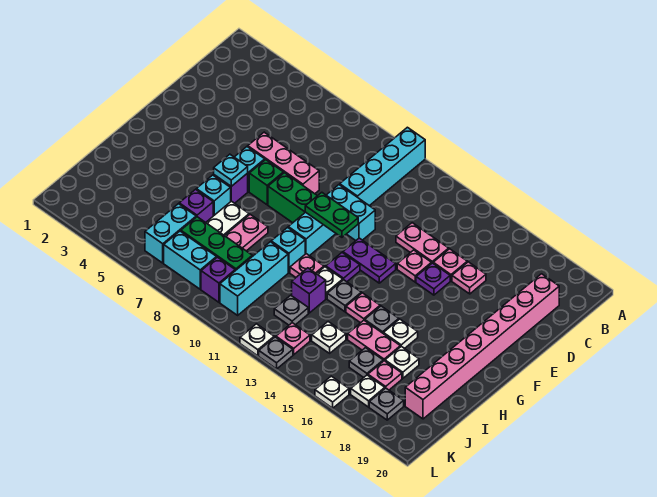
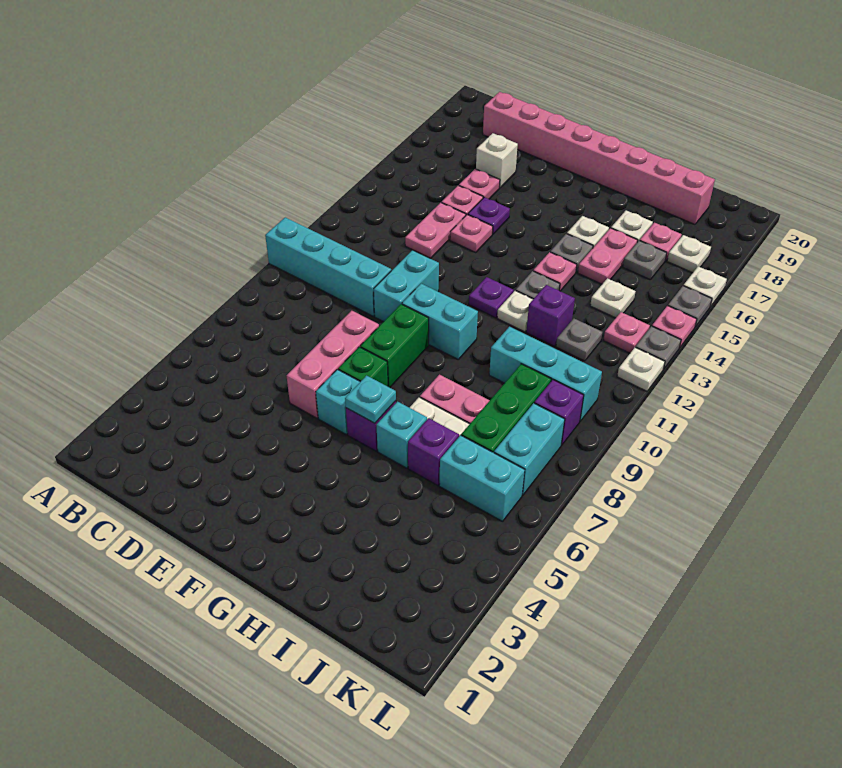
none -> white brick D17 level 1
green plate F10:F11 level 2 -> none
purple plate F12:F13 level 1 -> none
cyan brick H10 level 1 -> none
pink plate H11 level 1 -> pink plate L14 level 1
grey plate K18 level 1 -> grey plate L15 level 1

